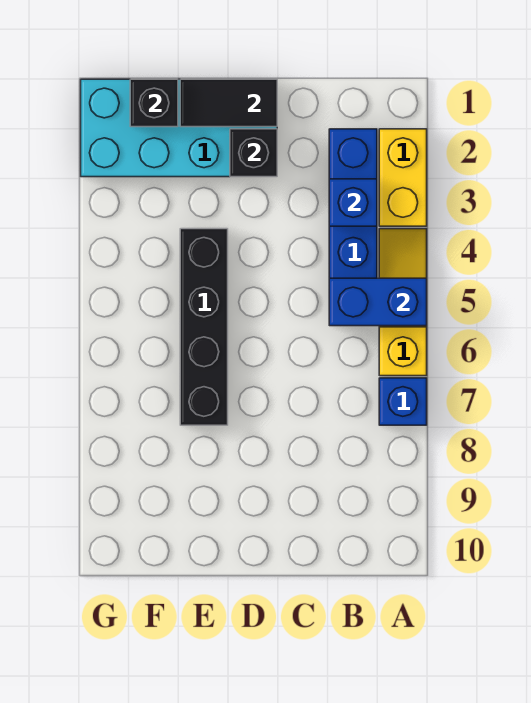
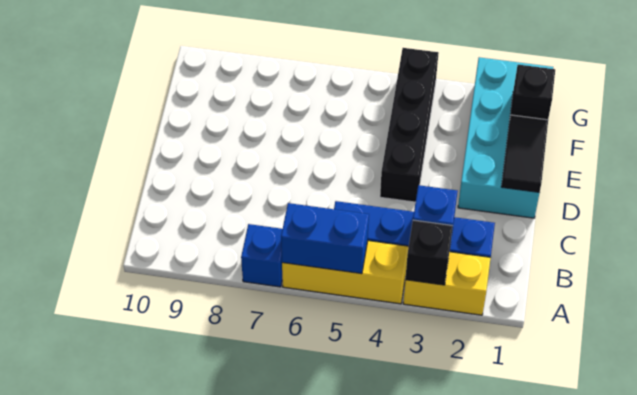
yellow slope A4:A6 level 1 top 6 -> yellow brick A4:A6 level 1
blue brick A5:B5 level 2 -> blue brick A5:A6 level 2
black brick D2 level 2 -> black brick A3 level 2
black brick E4:E7 level 1 -> black brick D4:G4 level 1

